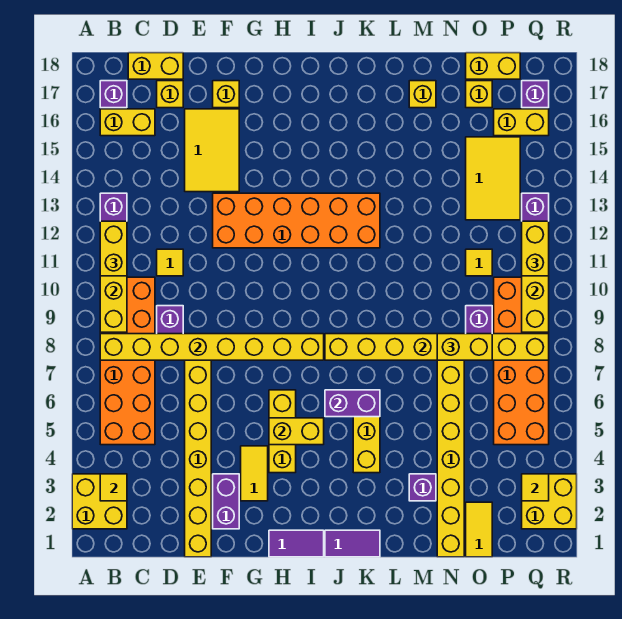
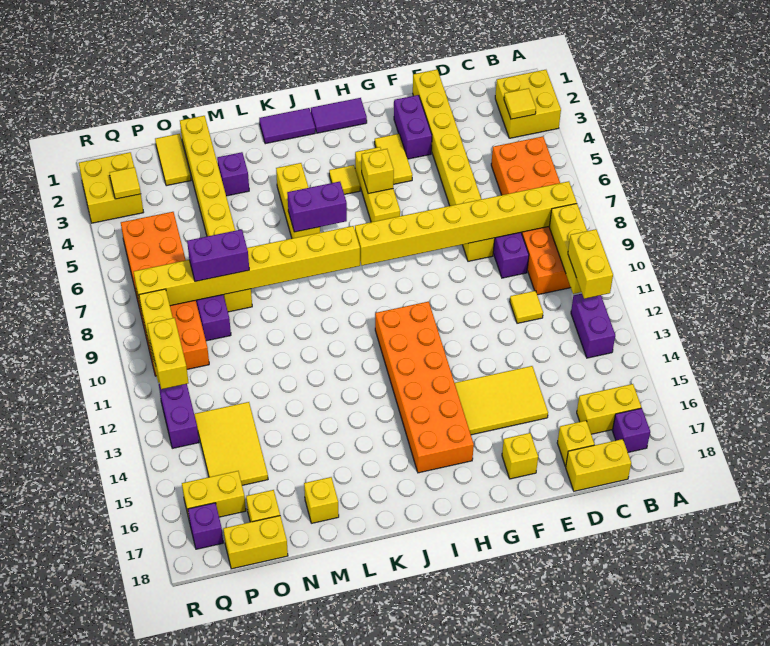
yellow tile E14:F16 level 1 -> yellow tile E14:G15 level 1
orange brick F12:K13 level 1 -> orange brick H11:I16 level 1
yellow brick H5:I5 level 2 -> yellow brick H5 level 2
yellow brick N8:O8 level 3 -> purple brick N8:O8 level 3
yellow tile O11 level 1 -> yellow tile I4 level 1

